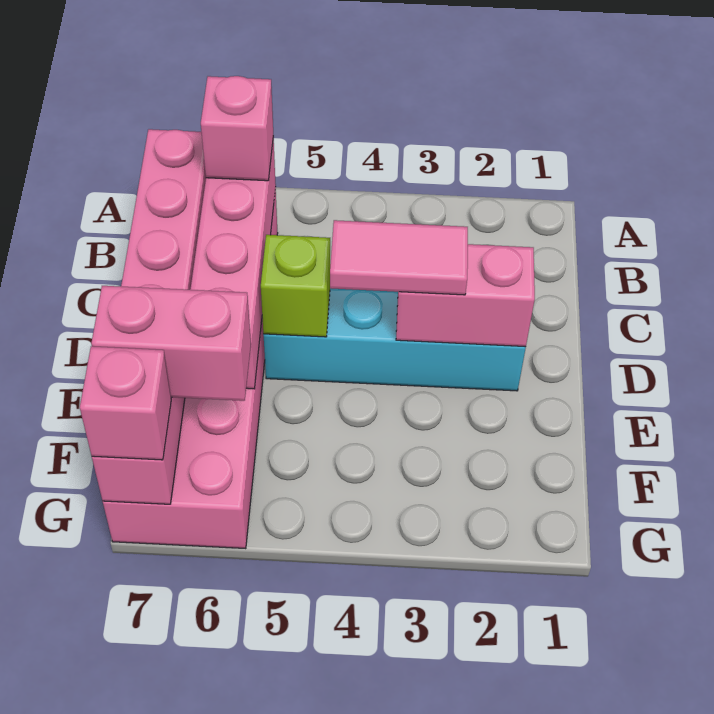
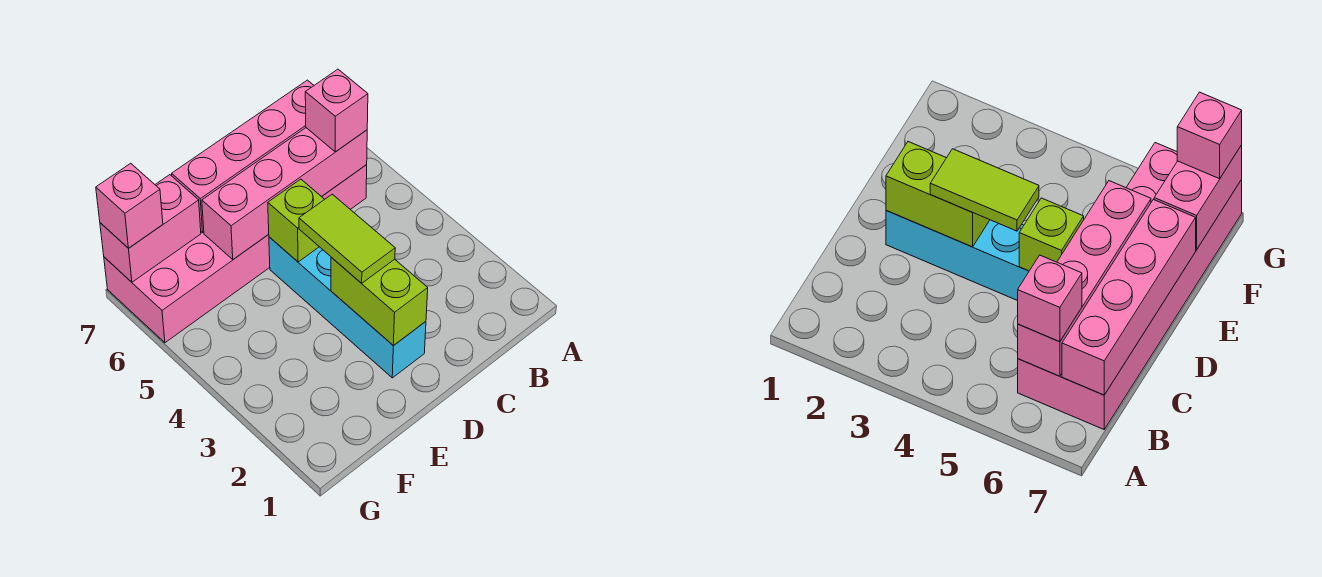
pink brick D2:D3 level 2 -> lime brick D2:D3 level 2
pink tile D3:D4 level 3 -> lime tile D3:D4 level 3
pink brick F6:F7 level 3 -> none

